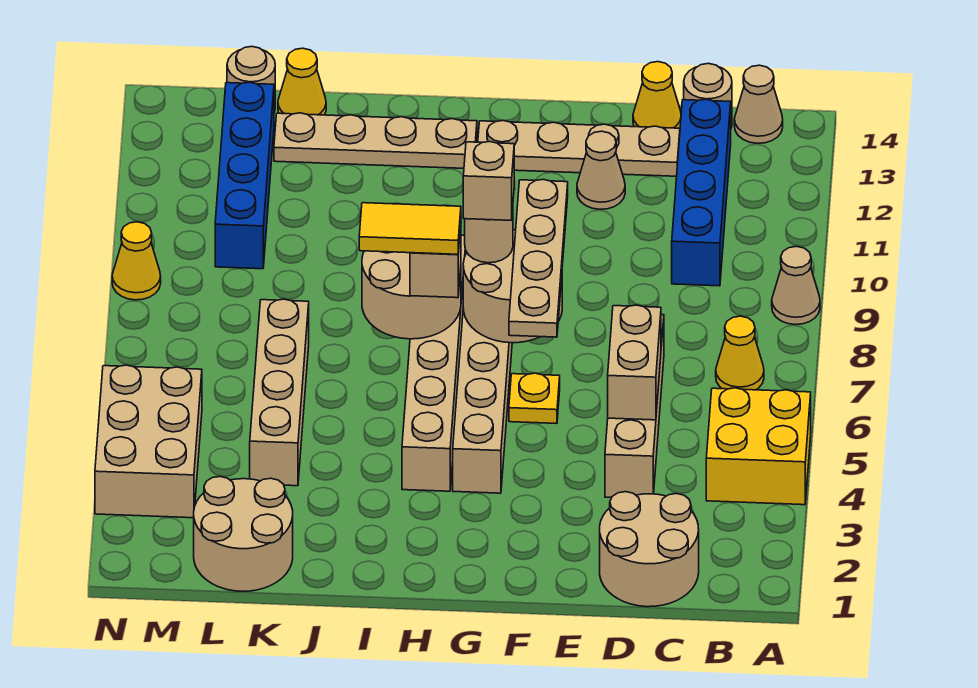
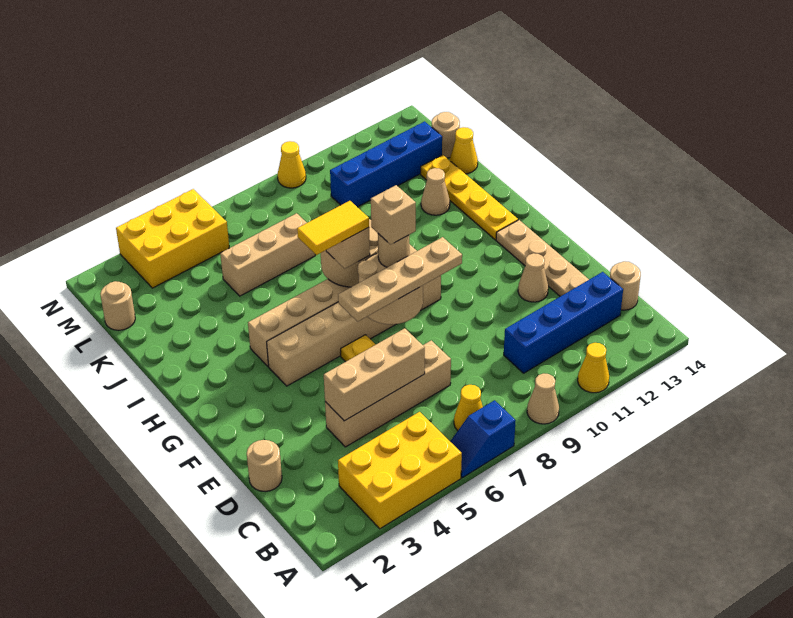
yellow brick A4:B5 level 1 -> yellow brick A3:B5 level 1
none -> blue slope A6:A7 level 1 top 7
tan cone B14 level 1 -> tan cone J12 level 1
tan round brick C1:D2 level 1 -> tan round brick D1 level 1
tan brick D5:D6 level 2 -> tan brick D4:D6 level 2
yellow cone D14 level 1 -> yellow cone A11 level 1
yellow tile H7:I7 level 4 -> yellow tile H6:H7 level 4
tan plate H13:K13 level 1 -> yellow plate H13:K13 level 1
tan round brick K1:L2 level 1 -> tan round brick L1 level 1
tan brick K4:K7 level 1 -> tan brick K5:K7 level 1
tan brick M3:N5 level 1 -> yellow brick M3:N5 level 1

